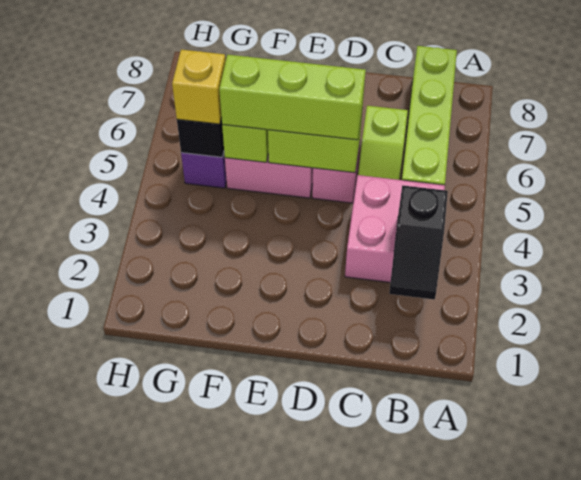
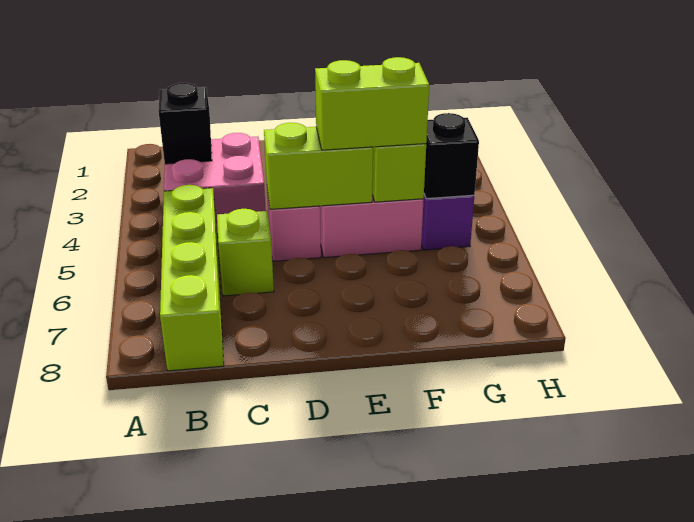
lime brick D5:F5 level 3 -> lime brick E5:F5 level 3
yellow brick G5 level 3 -> none

